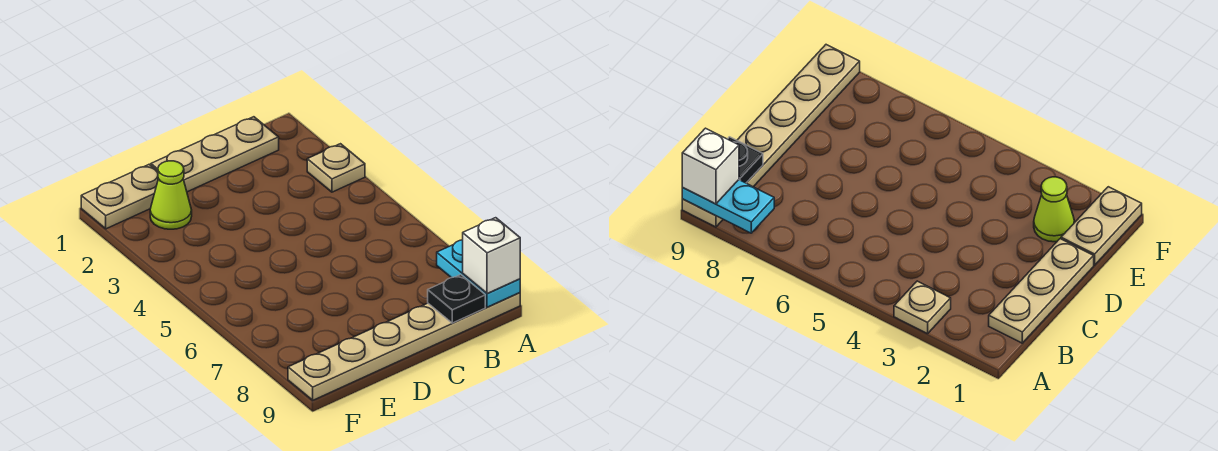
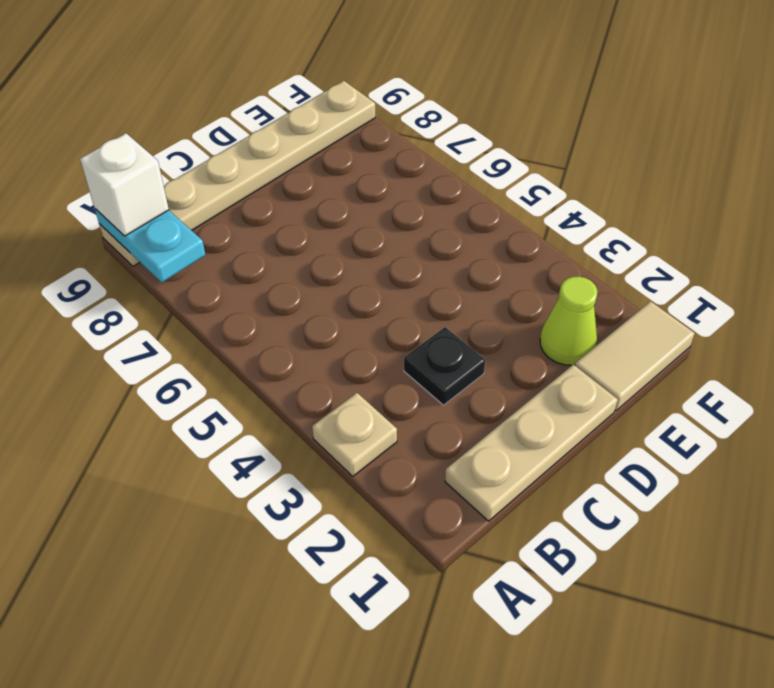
black plate B9 level 2 -> black plate C3 level 1
tan plate E1:F1 level 1 -> tan tile E1:F1 level 1

